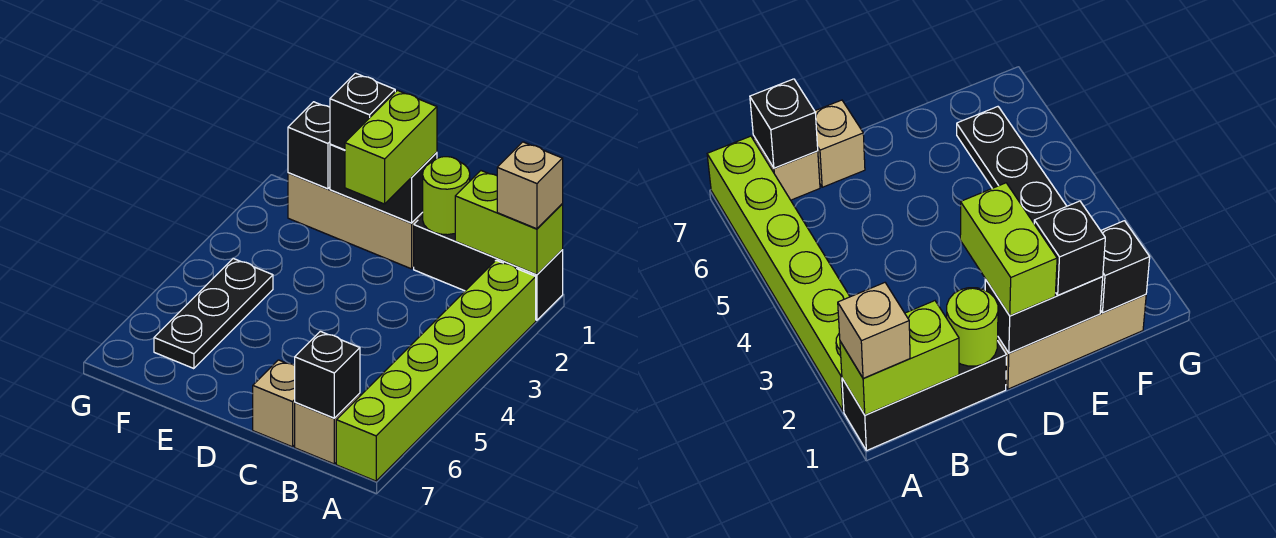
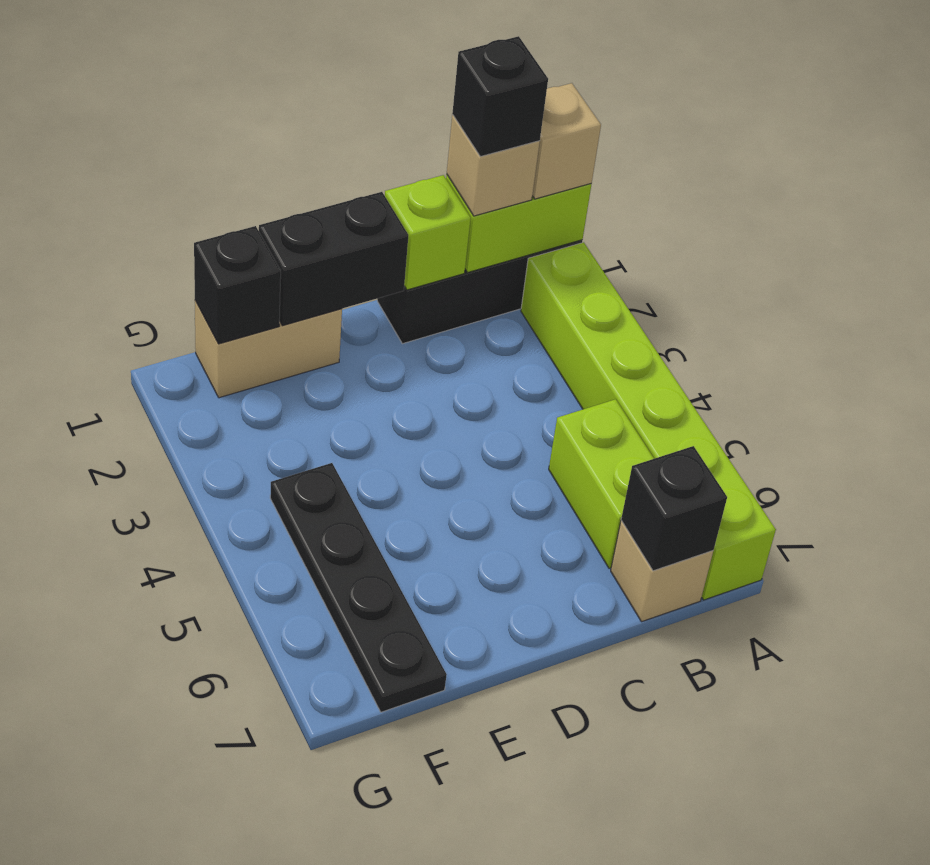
lime round brick C1 level 2 -> lime brick C1 level 2
tan brick C7 level 1 -> tan brick B1 level 3
tan brick D1:F1 level 1 -> tan brick E1:F1 level 1
lime brick D1:D2 level 3 -> lime brick B5:B6 level 1
black brick E1 level 3 -> black brick B1 level 4
black plate F4:F6 level 1 -> black plate F4:F7 level 1

